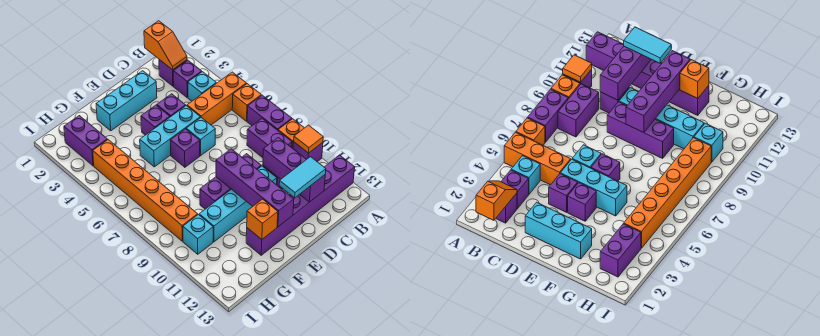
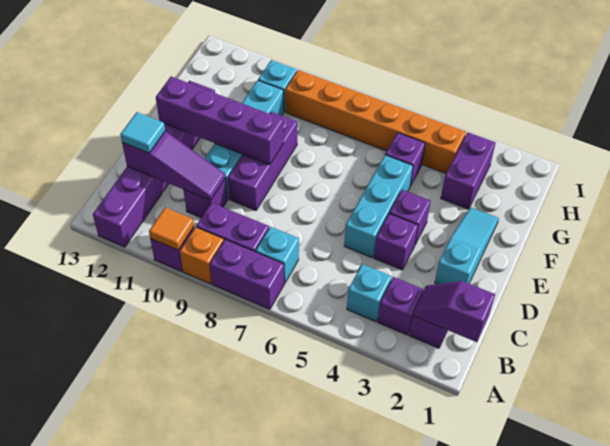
orange brick A5:C5 level 1 -> none
orange brick A6 level 1 -> none
orange slope B1:B2 level 2 top 1 -> purple slope B1:B2 level 2 top 1
purple brick C10:C12 level 2 -> purple slope C10:C12 level 2 top 12
cyan tile C12:D12 level 3 -> cyan tile C12 level 3
cyan brick D2:F2 level 1 -> cyan slope D2:F2 level 1 top D
cyan brick D6 level 1 -> cyan brick B7 level 1
purple brick E6 level 1 -> purple brick G5 level 1
orange brick F12 level 2 -> none
purple brick H2:H3 level 1 -> purple brick G3:H3 level 1

